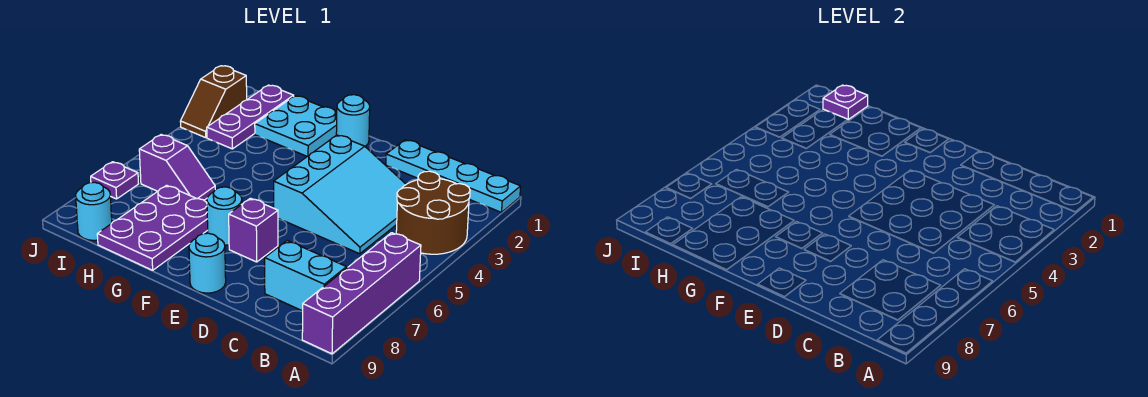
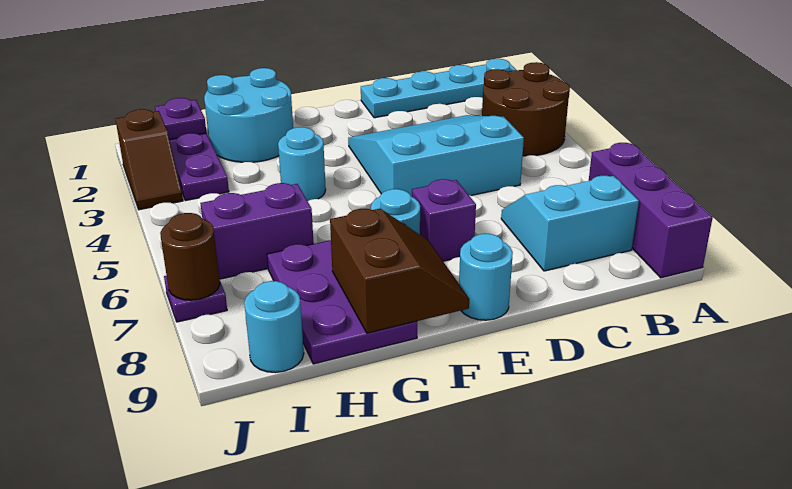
purple brick A6:A9 level 1 -> purple brick A7:A9 level 1
cyan slope C3:E5 level 1 top E -> cyan slope C3:E5 level 1 top 5
cyan round brick F1 level 1 -> cyan round brick G4 level 1
none -> brown slope F8:G9 level 2 top G
cyan plate G1:H2 level 1 -> cyan round brick G1:H2 level 1
purple slope H6:I6 level 1 top I -> purple brick H6:I6 level 1
none -> brown round brick J7 level 2

